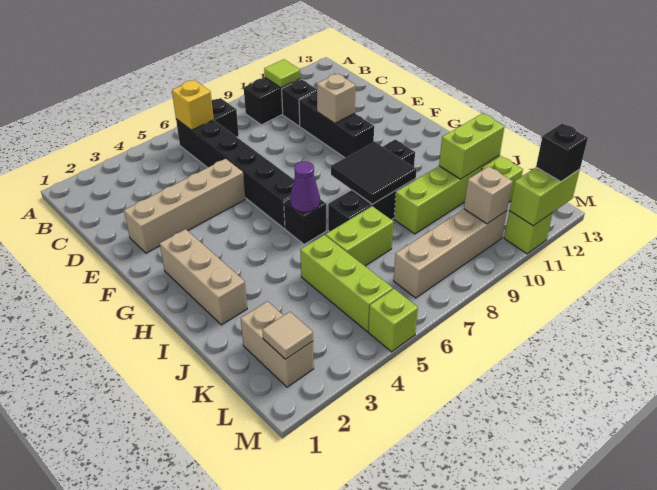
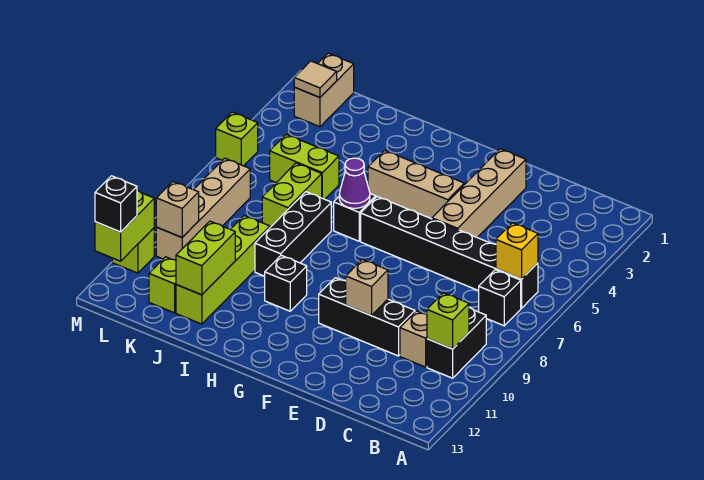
lime tile B10 level 2 -> lime brick B10 level 2
black brick C10 level 1 -> tan brick C10 level 1
tan brick G2:I2 level 1 -> tan brick F4:H4 level 1
black tile H8:I9 level 2 -> none
lime brick J5:L5 level 1 -> lime brick J5:K5 level 1
tan brick K2:L2 level 1 -> tan brick L1:L2 level 1

